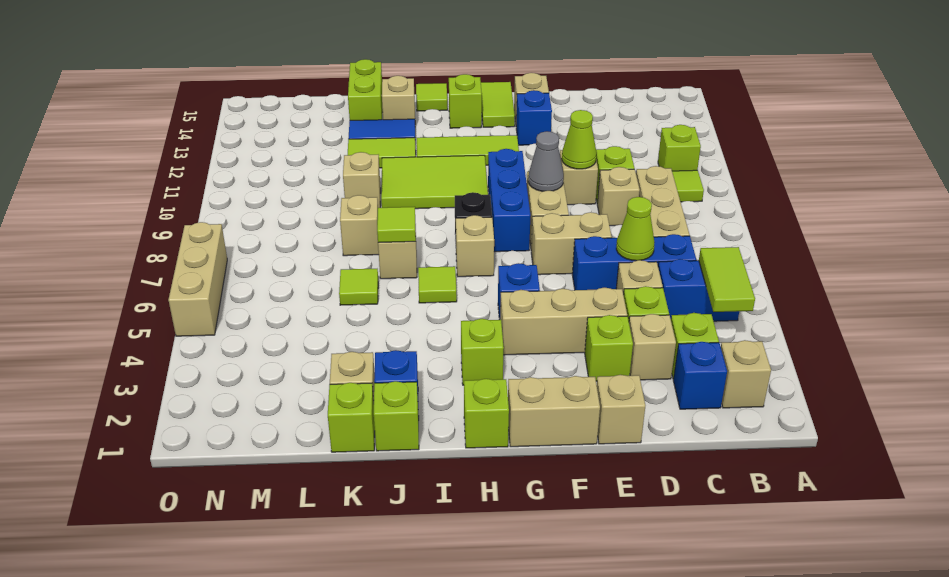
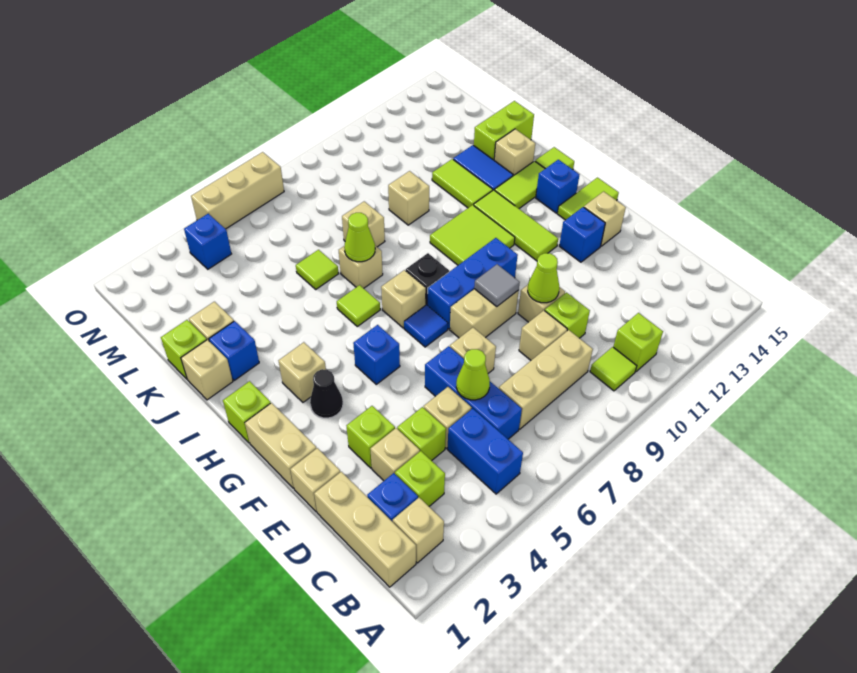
lime tile B4:B5 level 2 -> lime tile I13:I14 level 1
tan brick E4:G4 level 1 -> tan brick B1:D1 level 1
tan brick E7:F7 level 1 -> tan brick E7 level 1
grey cone F9 level 2 -> grey tile F9 level 2
none -> black cone G3 level 1
none -> blue tile G7 level 1
lime brick H3 level 1 -> tan brick H3 level 1
lime tile H10:J11 level 1 -> lime tile H10:I11 level 1
lime brick H14 level 1 -> blue brick H14 level 1
lime brick J1 level 1 -> tan brick J1 level 1
lime tile J7 level 2 -> lime cone J7 level 2
none -> blue brick N4 level 1

